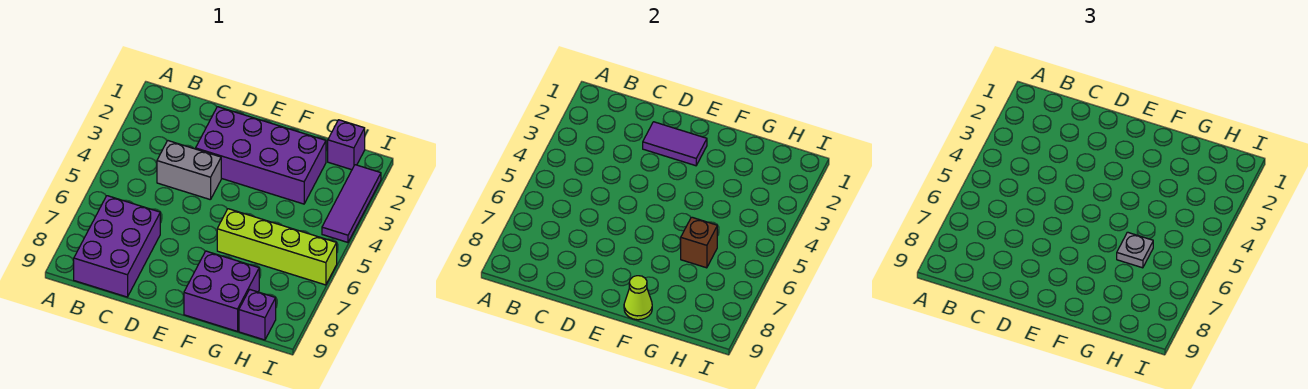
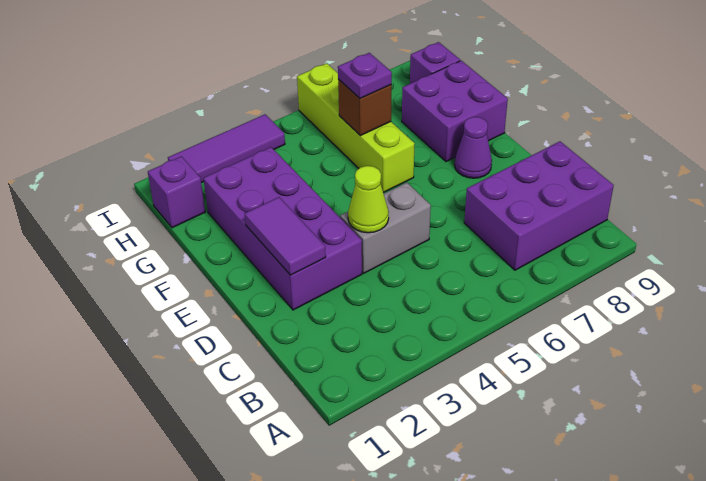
grey brick C4:D4 level 1 -> grey brick D4:D5 level 1
none -> purple cone E8 level 1
lime cone F9 level 2 -> lime cone D4 level 2
grey plate G6 level 3 -> purple plate G6 level 3

